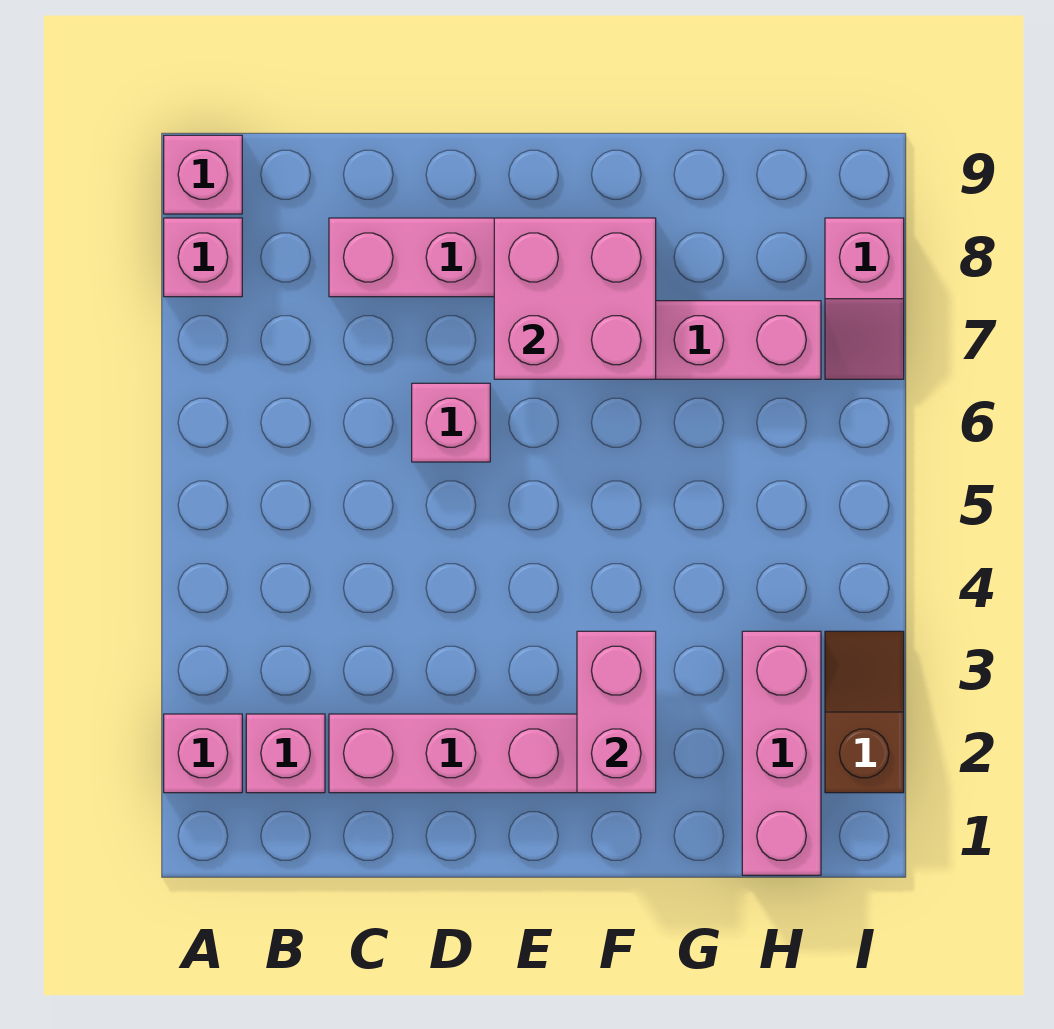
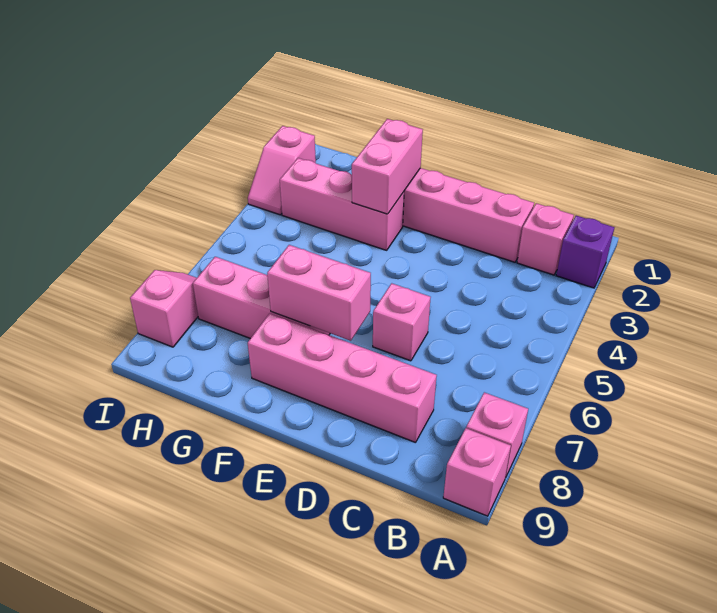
pink brick A2 level 1 -> purple brick A2 level 1
pink brick E7:F8 level 2 -> pink brick E7:F7 level 2
pink brick H1:H3 level 1 -> pink brick F3:H3 level 1
brown slope I2:I3 level 1 top 2 -> pink slope I2:I3 level 1 top 2

